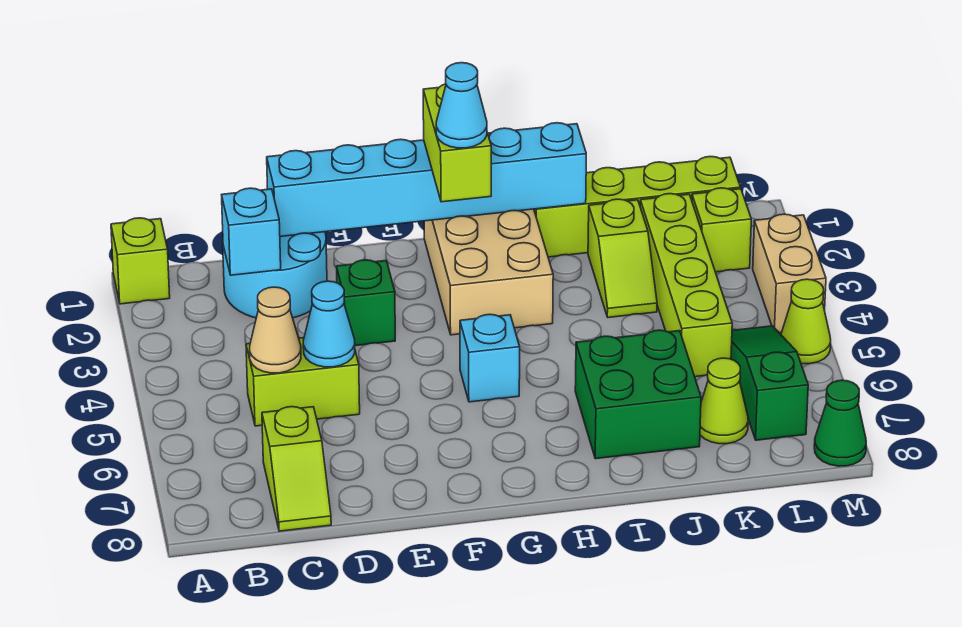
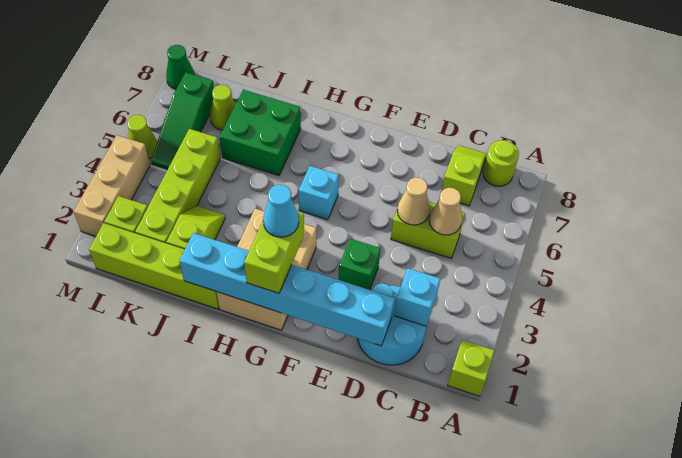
none -> lime round brick B8 level 1
cyan cone D5 level 2 -> tan cone D5 level 2
tan brick M3:M4 level 1 -> tan brick M2:M4 level 1

